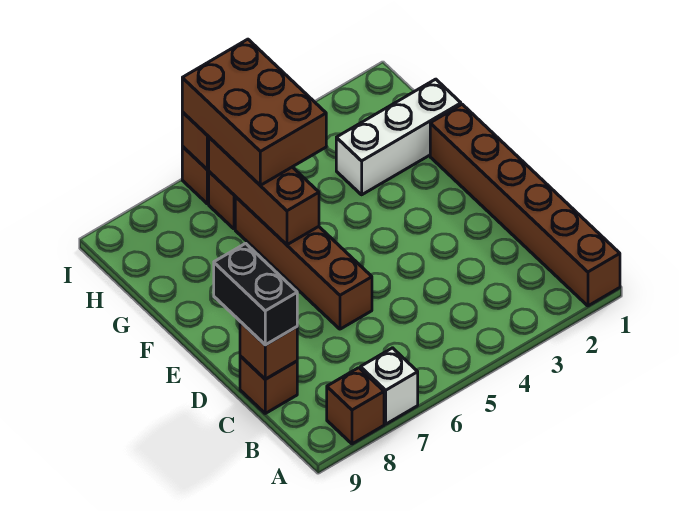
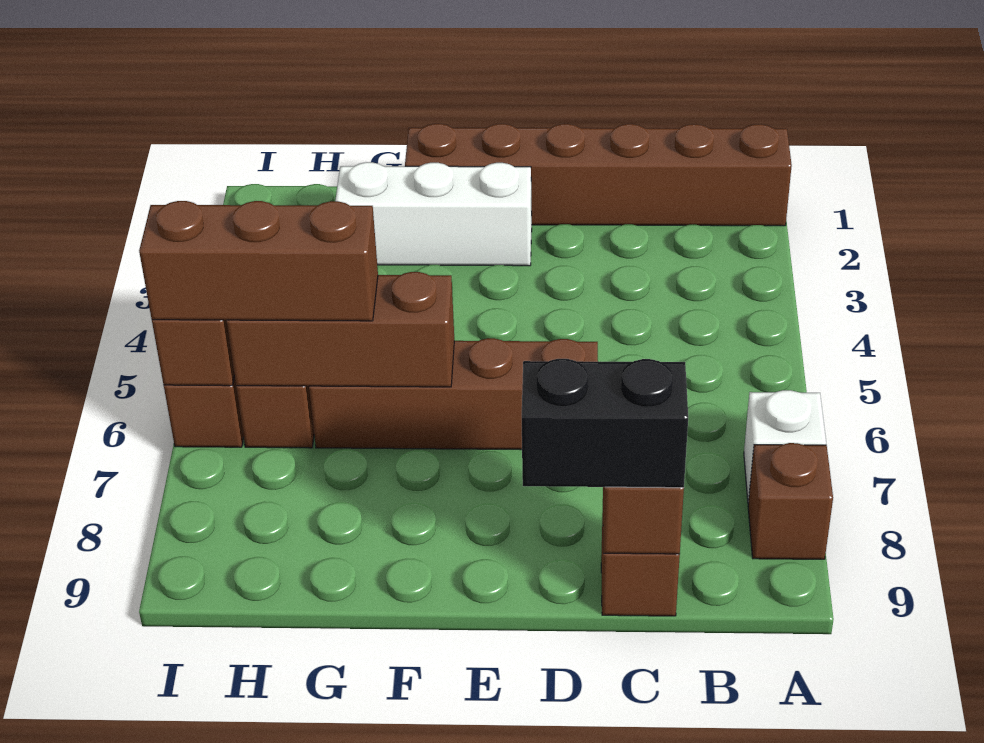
white brick G1:G3 level 1 -> white brick E2:G2 level 1
brown brick G5:I6 level 3 -> brown brick G6:I6 level 3

